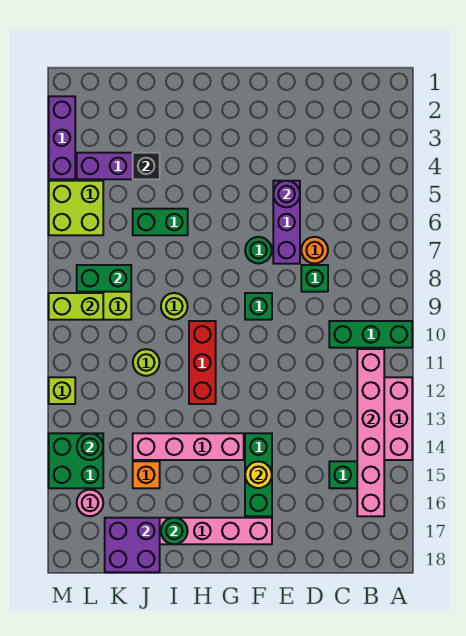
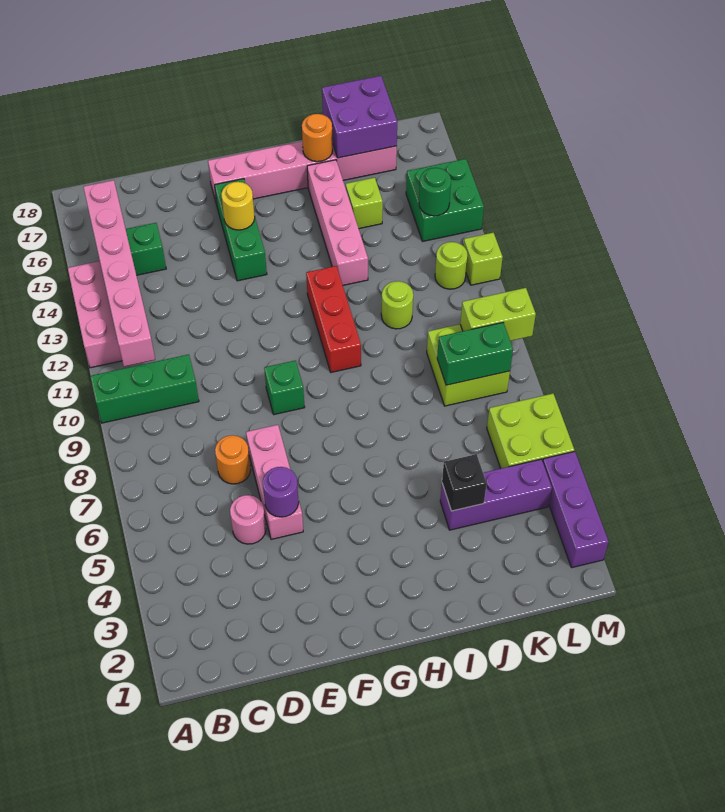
green brick D8 level 1 -> none
purple brick E5:E7 level 1 -> pink brick E5:E7 level 1
green round brick F7 level 1 -> none
pink brick G14:J14 level 1 -> pink brick I13:I16 level 1
green brick I6:J6 level 1 -> none
lime round brick I9 level 1 -> lime round brick L12 level 1
green round brick I17 level 2 -> orange round brick I17 level 2
orange brick J15 level 1 -> lime brick J15 level 1
pink round brick L16 level 1 -> pink round brick D5 level 1

